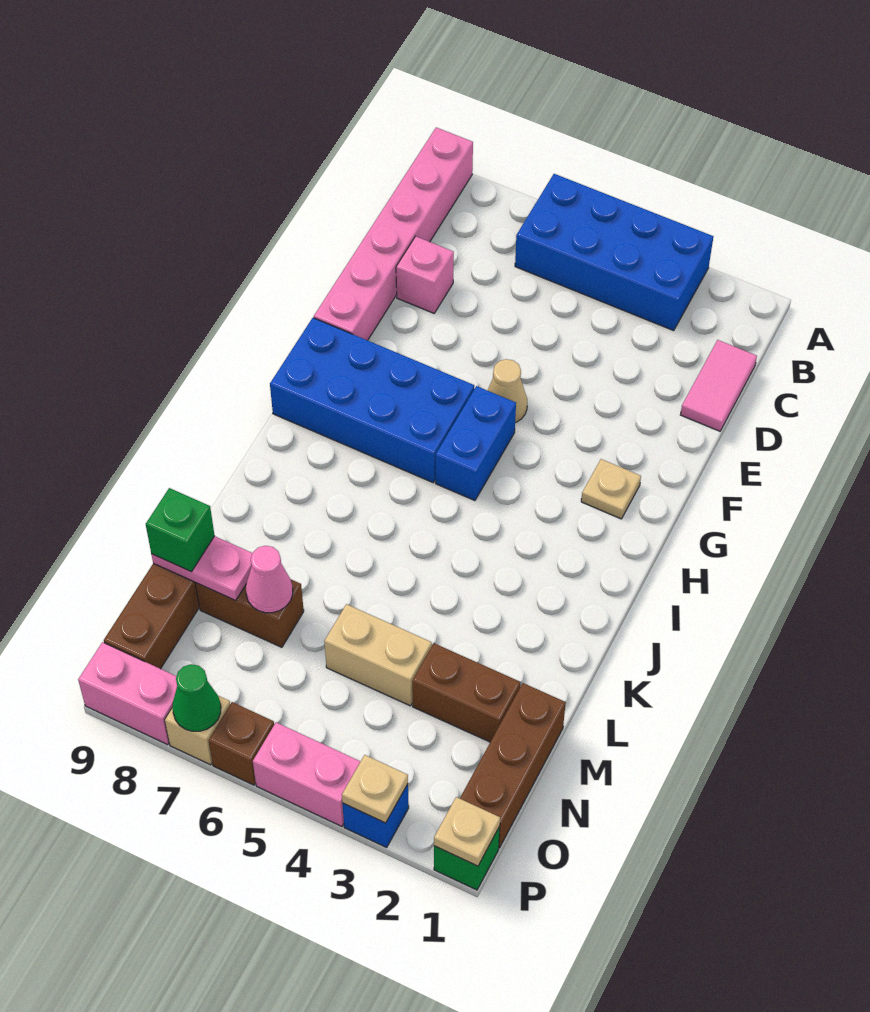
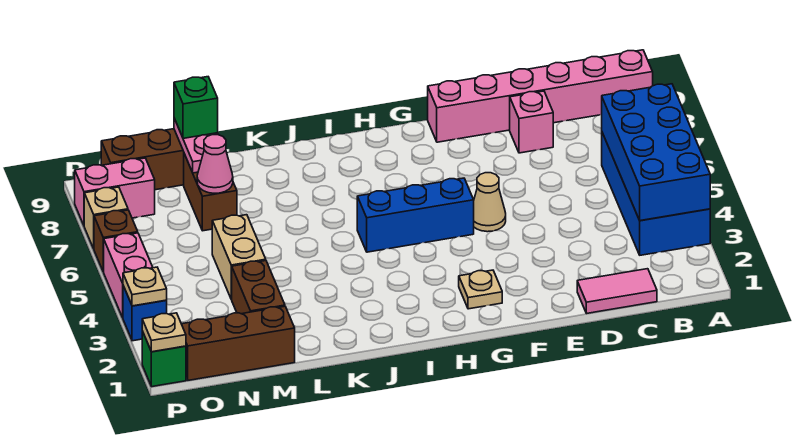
blue brick G5:H5 level 1 -> blue brick G5:I5 level 1
blue brick G6:H9 level 1 -> blue brick A3:B6 level 2
green cone P7 level 2 -> none
pink brick P8:P9 level 1 -> pink brick O8:P8 level 1

